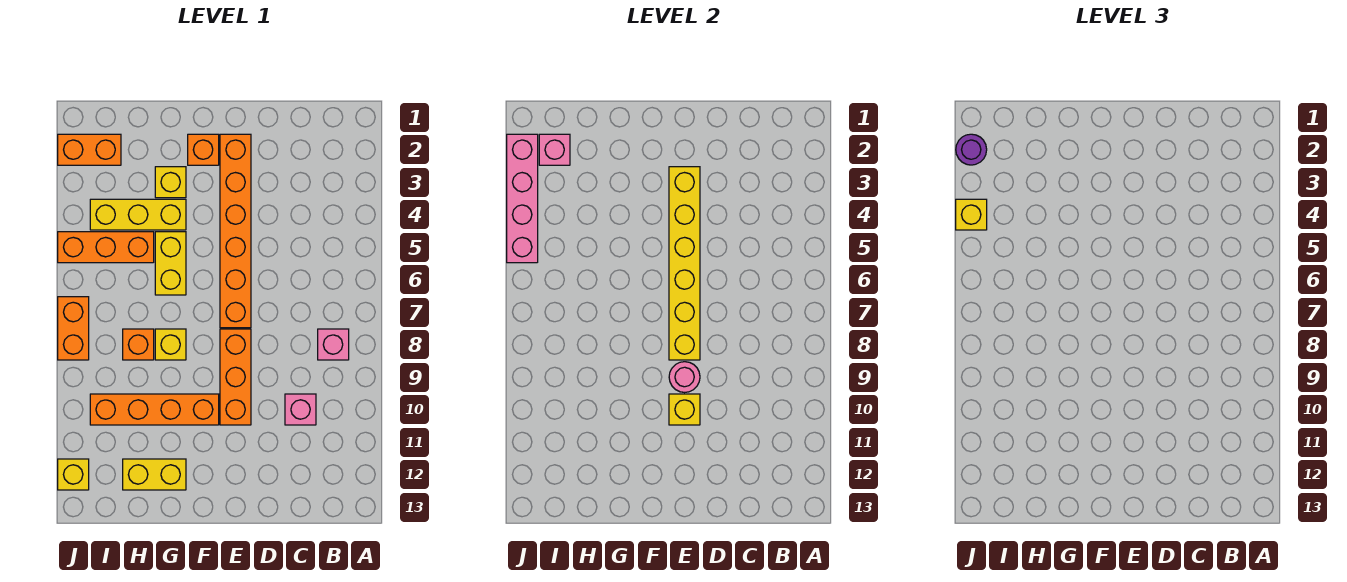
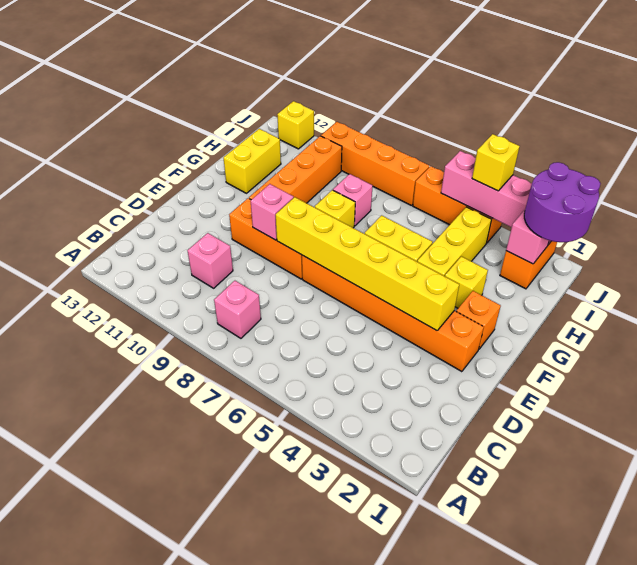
pink round brick E9 level 2 -> pink brick E9 level 2
yellow brick E10 level 2 -> none
orange brick H5:J5 level 1 -> orange brick J4:J6 level 1
orange brick H8 level 1 -> pink brick H8 level 1
purple round brick J2 level 3 -> purple round brick I1:J2 level 3
orange brick J7:J8 level 1 -> orange brick J7:J10 level 1

